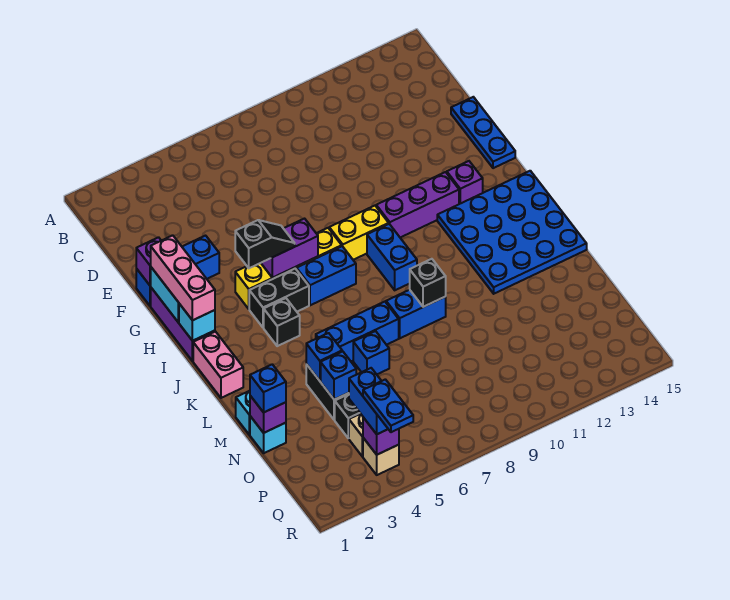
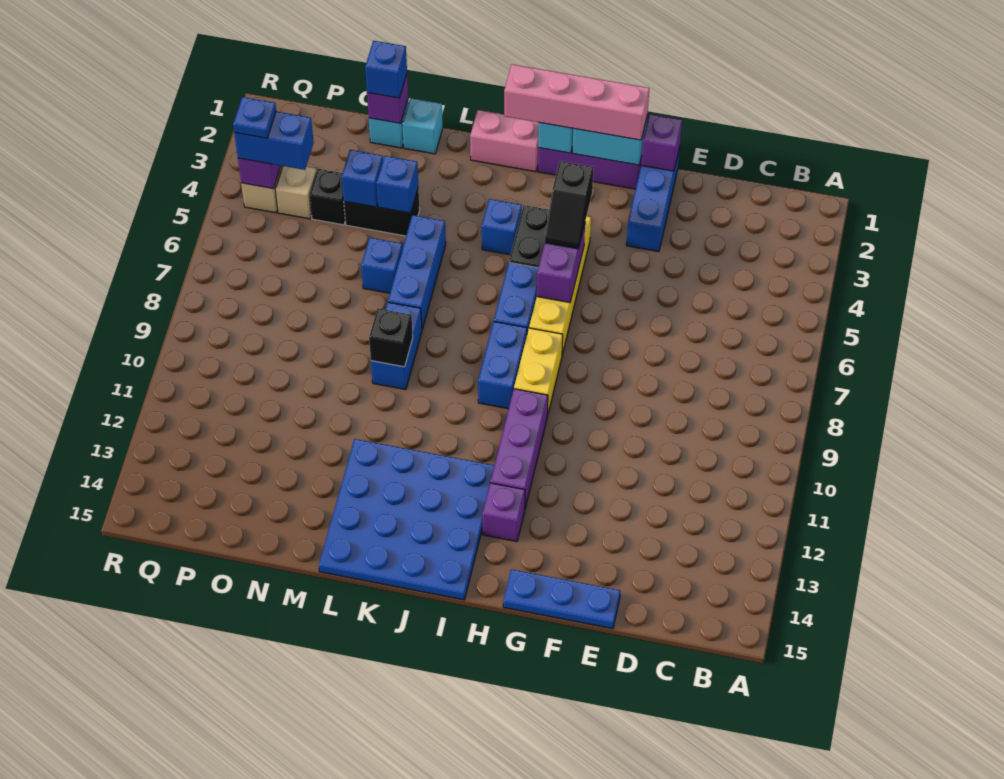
pink brick G1:I1 level 3 -> pink brick G1:J1 level 3
blue brick I9:J9 level 1 -> blue brick I8:I9 level 1
black brick J4 level 1 -> blue brick J4 level 1
blue plate Q4:R4 level 4 -> blue plate Q4 level 4

